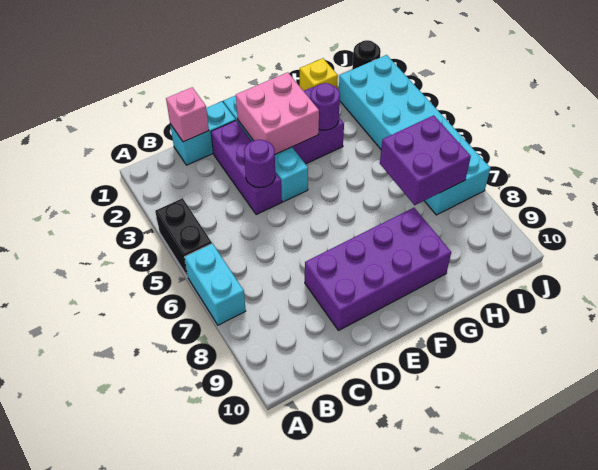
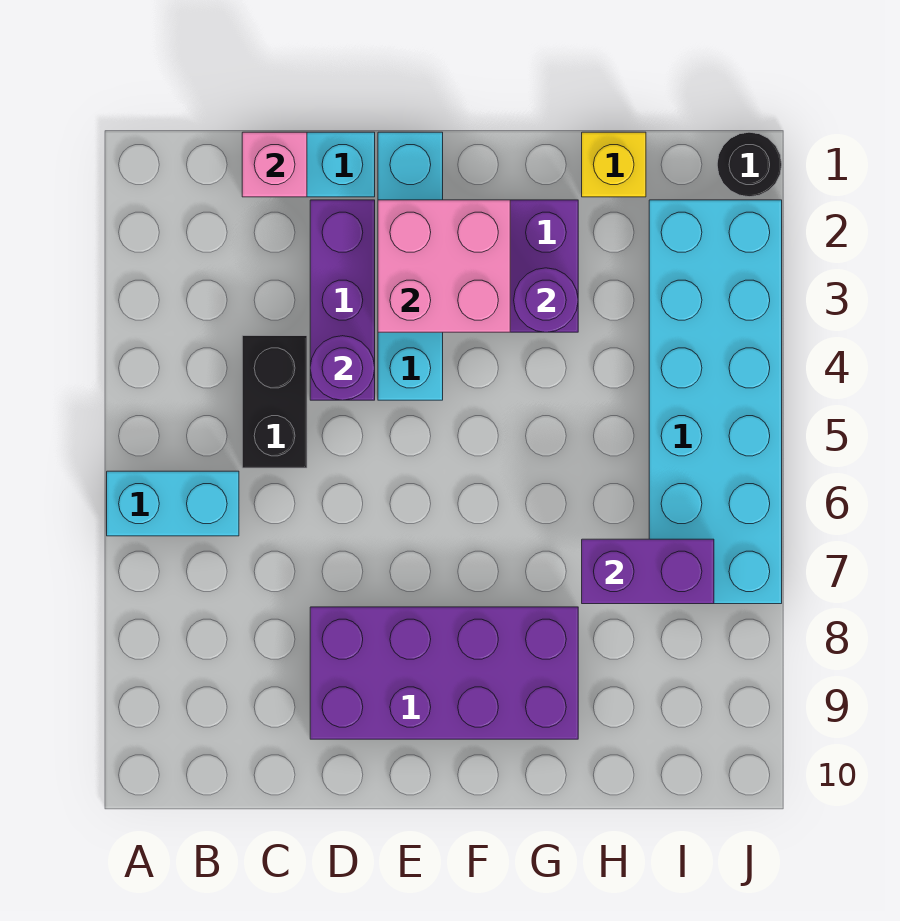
black brick A4:A5 level 1 -> black brick C4:C5 level 1
cyan brick A6:A7 level 1 -> cyan brick A6:B6 level 1
purple brick H6:I7 level 2 -> purple brick H7:I7 level 2

